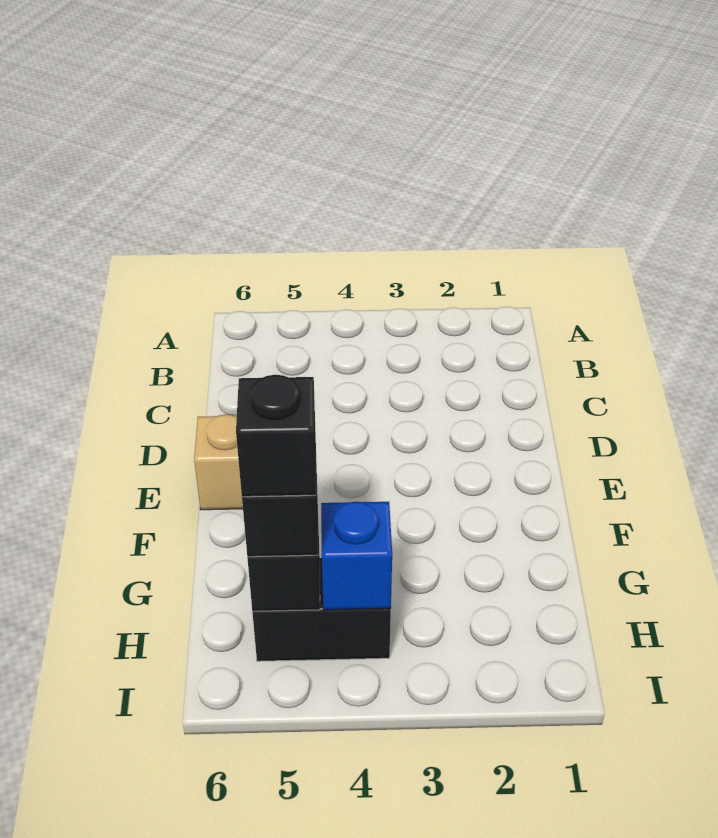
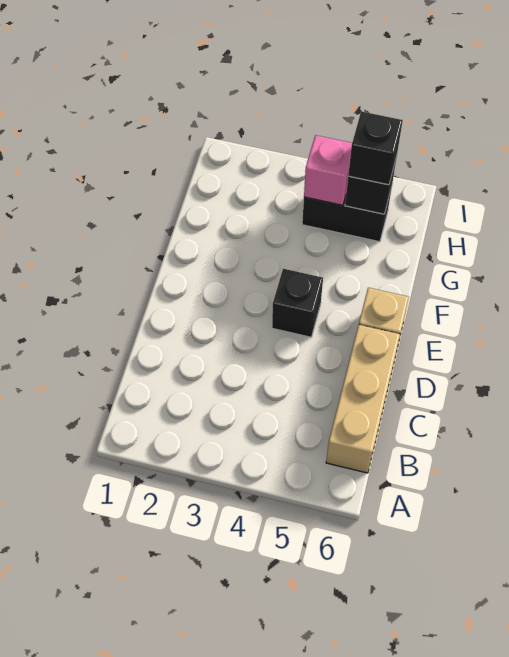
none -> tan brick B6:D6 level 1
blue brick H4 level 2 -> pink brick H4 level 2
black brick H5 level 4 -> black brick E4 level 1

